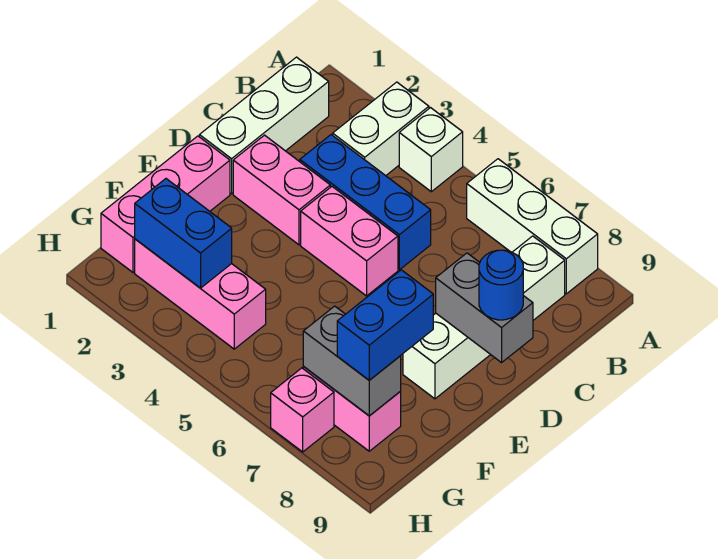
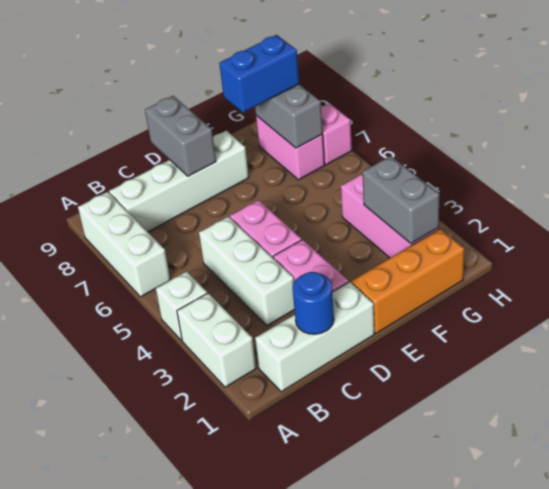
white brick A3:B3 level 1 -> white brick A2:A3 level 1
blue brick C3:C5 level 1 -> white brick C3:C5 level 1
blue round brick D9 level 3 -> blue round brick C1 level 2
pink brick E1:G1 level 1 -> orange brick E1:G1 level 1
blue brick G2:G3 level 2 -> grey brick G2:G3 level 2

